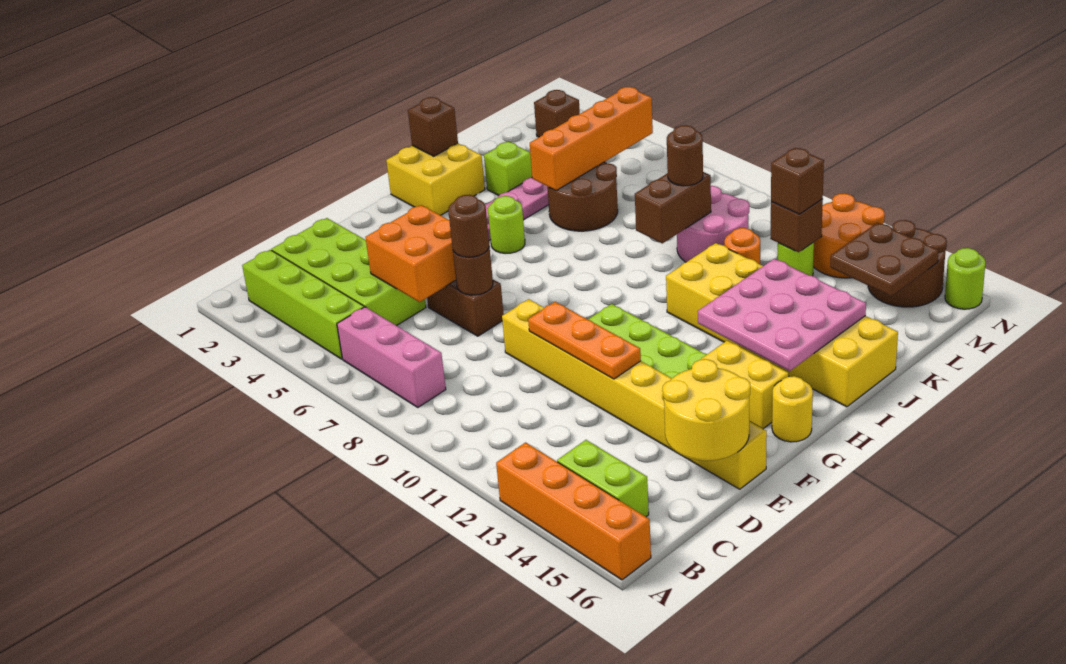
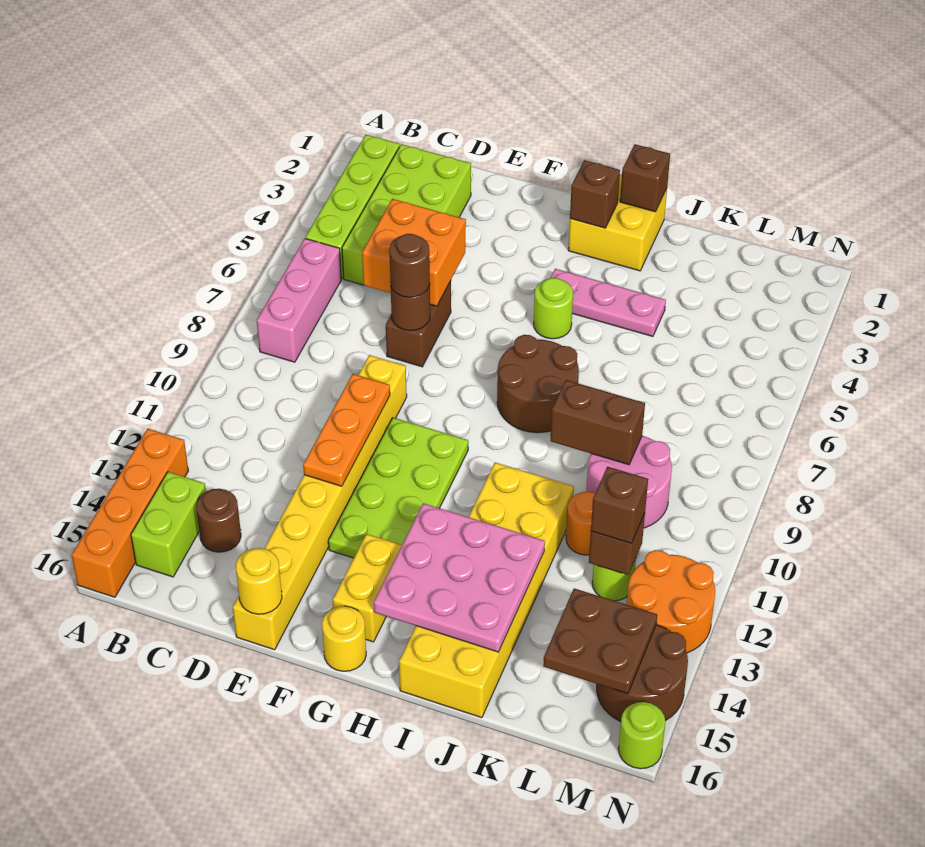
yellow round brick D15:E16 level 2 -> yellow round brick E16 level 2
lime brick J3 level 1 -> none
brown round brick J5:K6 level 1 -> brown round brick H7:I8 level 1
orange brick J5:M5 level 2 -> none
brown round brick K9 level 3 -> brown round brick C14 level 1
brown brick M2 level 1 -> brown brick H2 level 2

